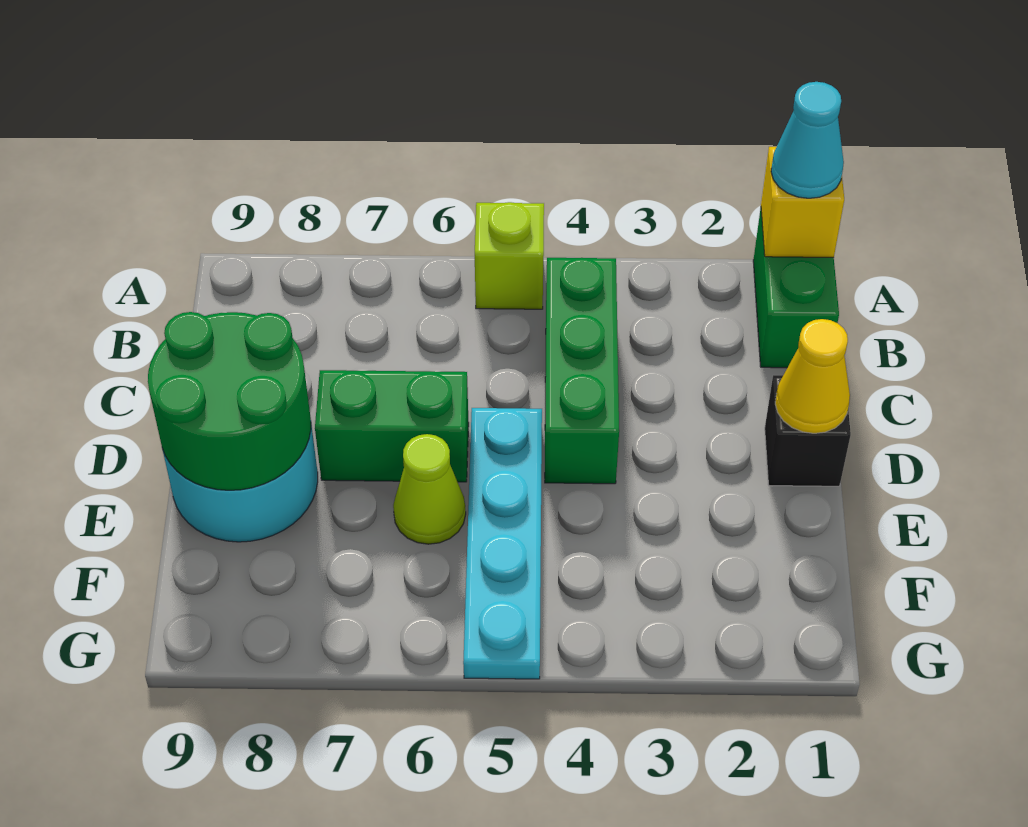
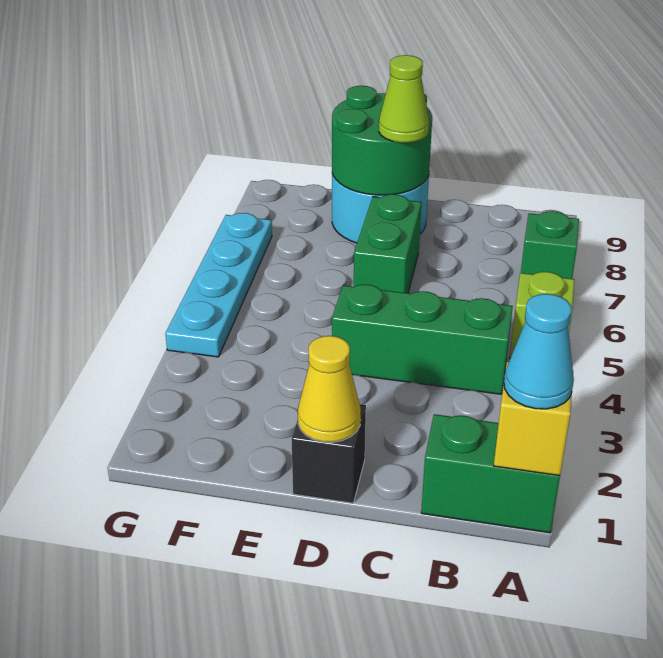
none -> green brick A7 level 1
cyan plate D5:G5 level 1 -> cyan plate G4:G7 level 1
lime cone E6 level 1 -> lime cone D8 level 3

